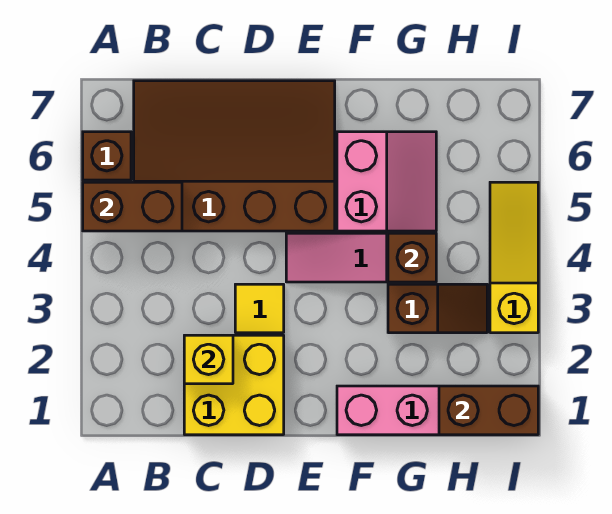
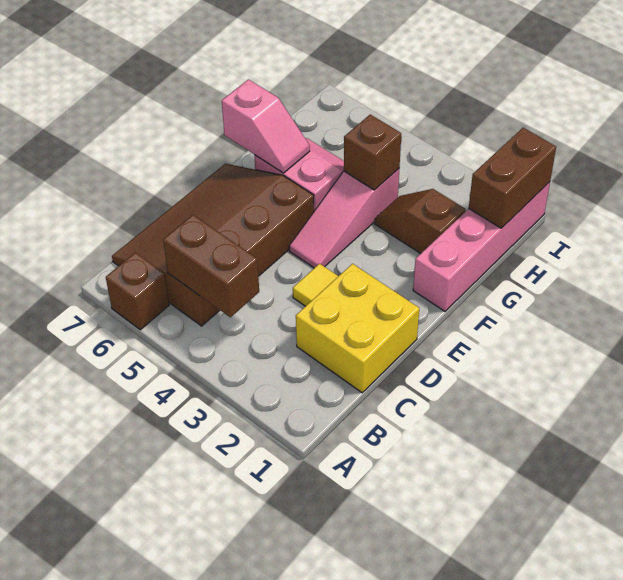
brown brick A5:B5 level 2 -> brown brick B4:B5 level 2
yellow brick C2 level 2 -> none
none -> pink slope F6:F7 level 2 top 7
brown slope G3:H3 level 1 top G -> brown slope G2:G3 level 1 top 2
yellow slope I3:I5 level 1 top 3 -> none

